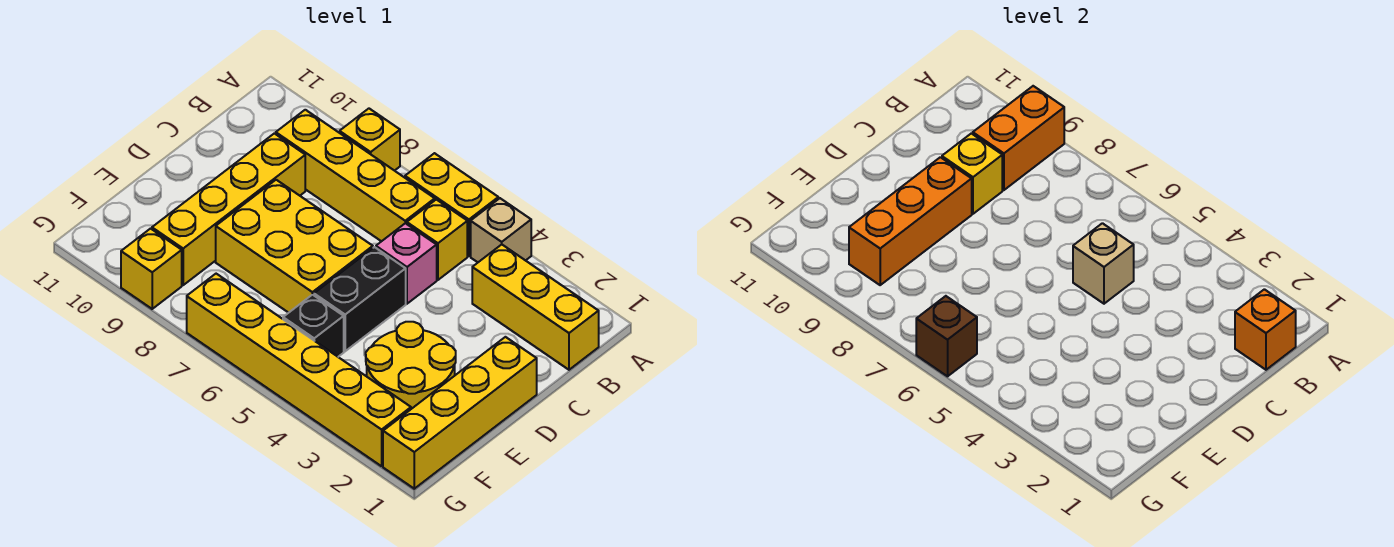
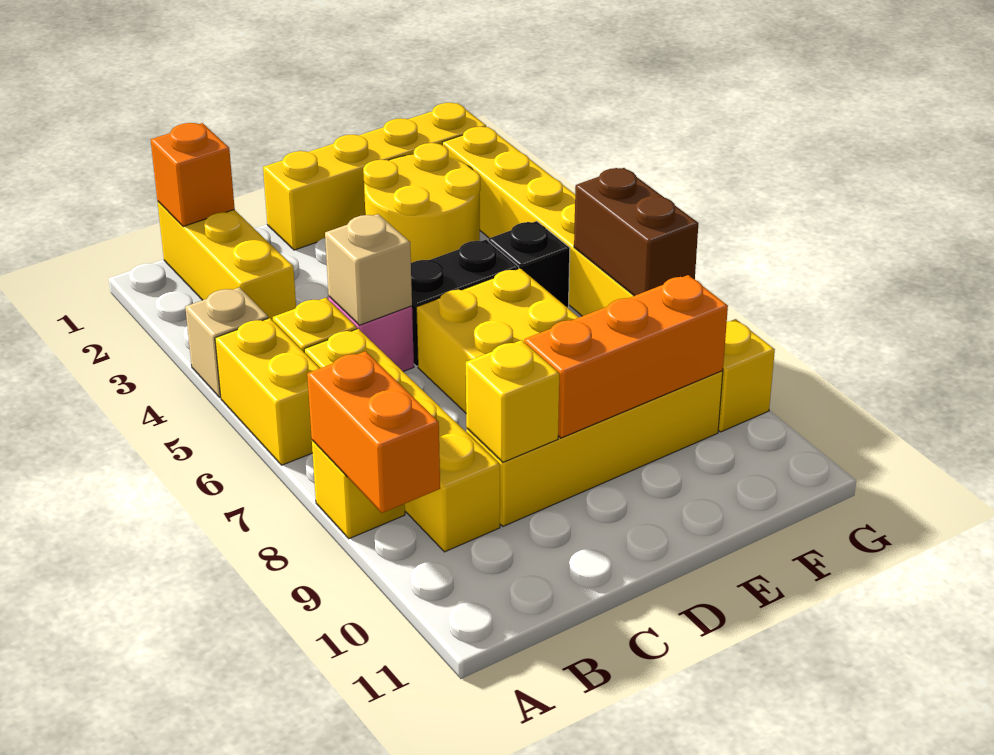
orange brick A9:B9 level 2 -> orange brick A8:A9 level 2
brown brick G6 level 2 -> brown brick G6:G7 level 2

